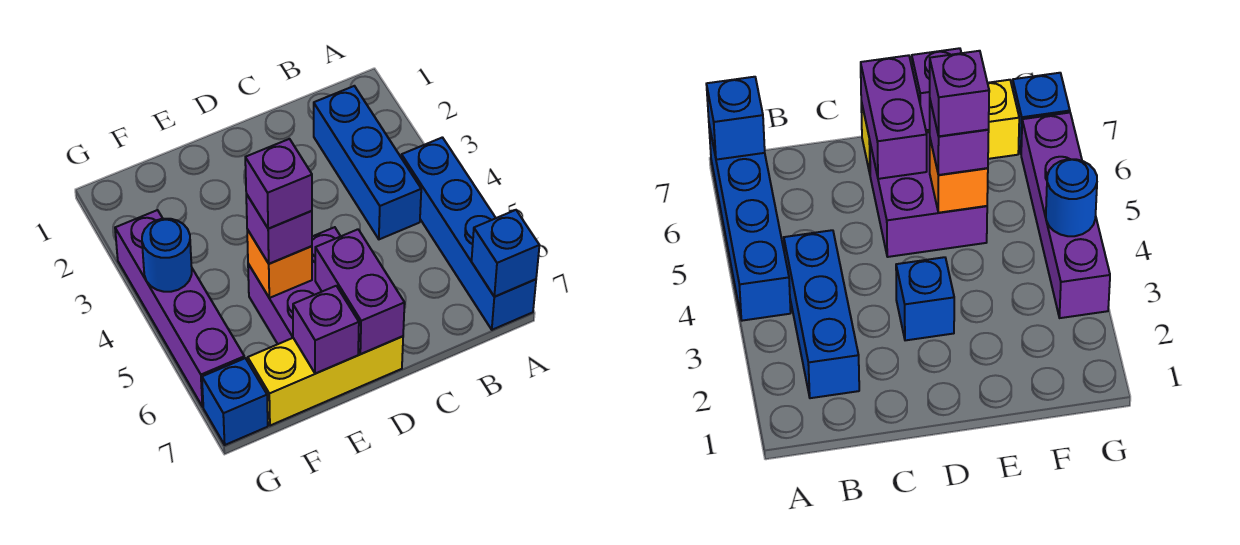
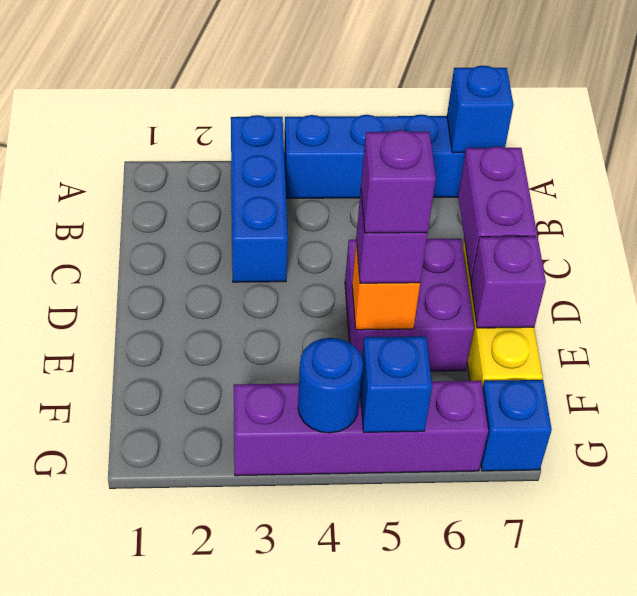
blue brick B2:B4 level 1 -> blue brick A3:C3 level 1
blue brick D3 level 1 -> blue brick G5 level 2
purple brick D6:D7 level 2 -> purple brick C7:D7 level 2

